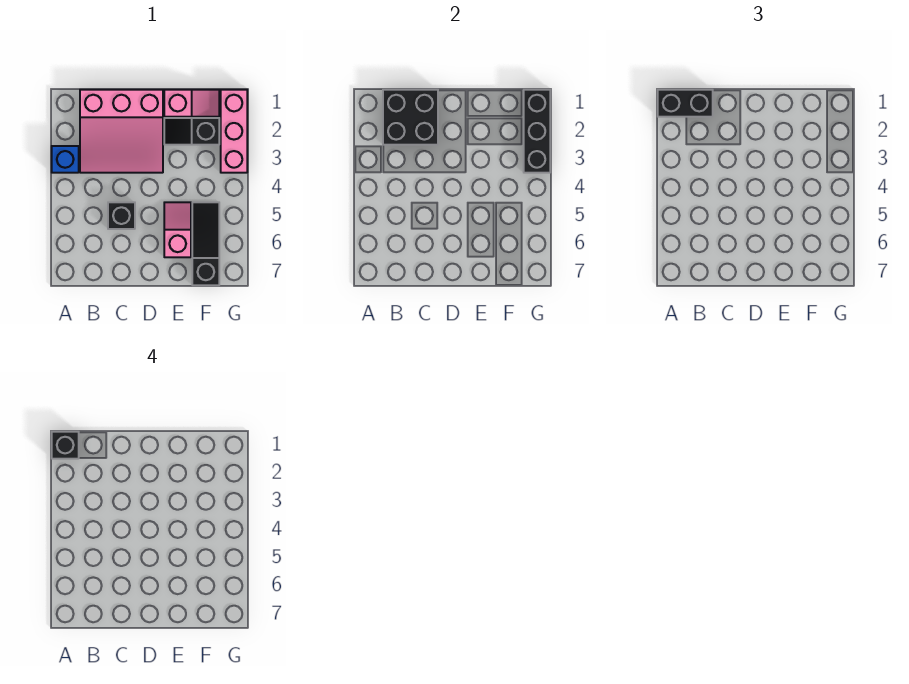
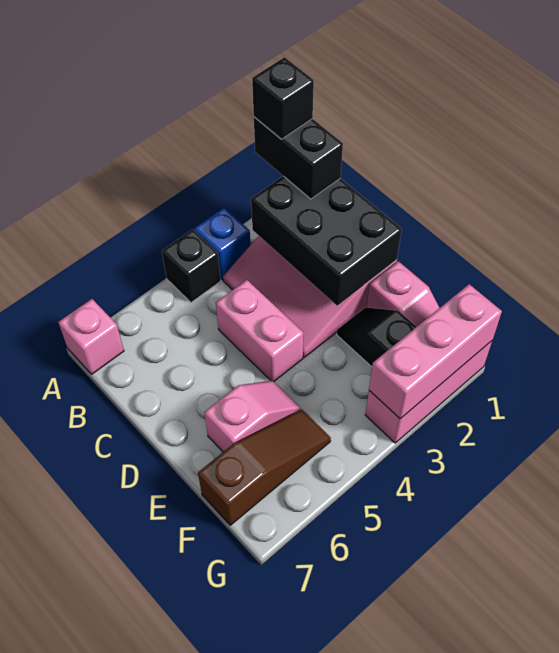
none -> pink brick A7 level 1
black brick B1:C2 level 2 -> black brick B1:D2 level 2
none -> pink brick C4:D4 level 1
black brick C5 level 1 -> black brick A4 level 1
black slope F5:F7 level 1 top 7 -> brown slope F5:F7 level 1 top 7
black brick G1:G3 level 2 -> pink brick G1:G3 level 2

